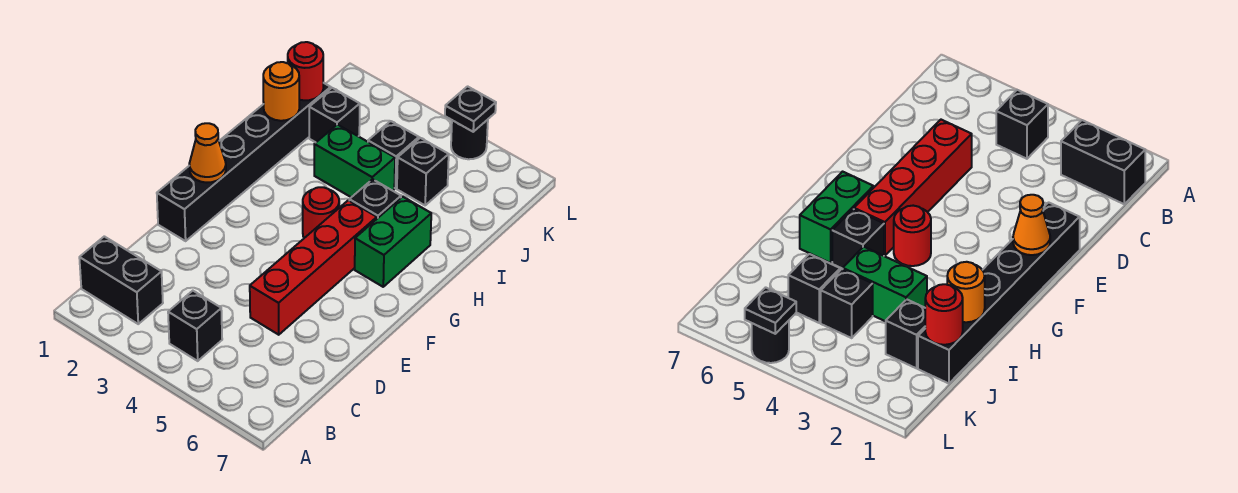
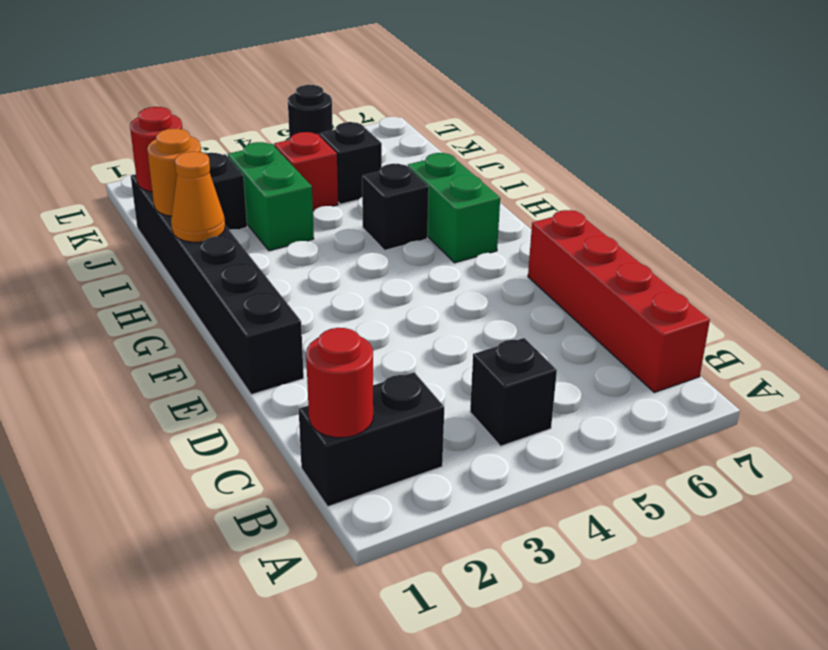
red brick D5:G5 level 1 -> red brick B7:E7 level 1
orange cone F1 level 2 -> orange cone H1 level 2
red round brick G4 level 1 -> red round brick B1 level 2
green brick I3:I4 level 1 -> green brick I3:J3 level 1
black brick J4 level 1 -> red brick J4 level 1
black plate L5 level 2 -> none

